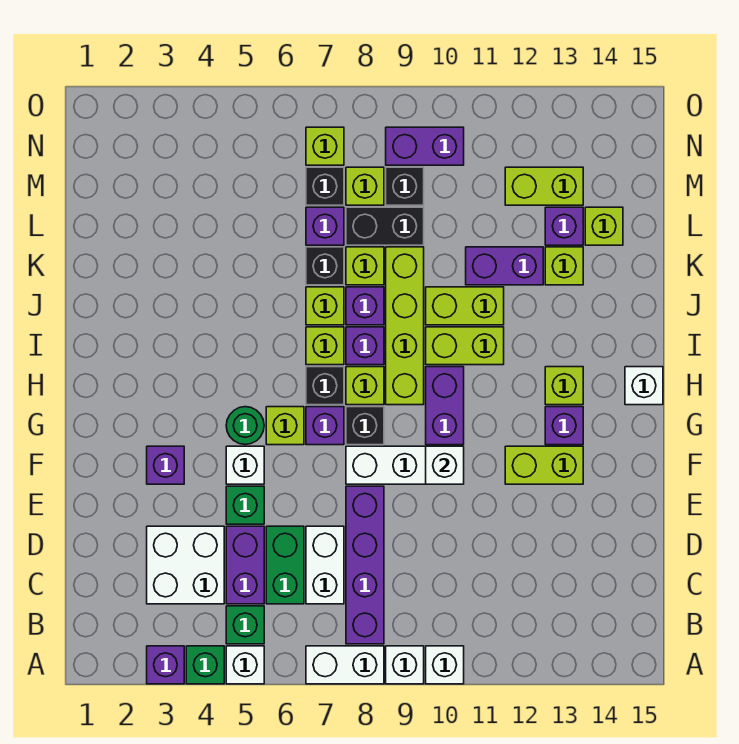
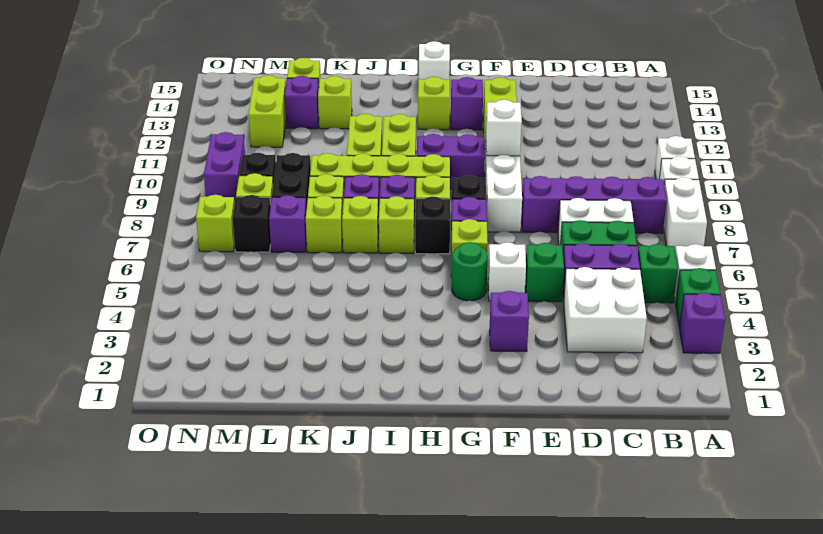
black brick K7 level 1 -> lime brick K7 level 1
purple brick K11:K12 level 1 -> none

